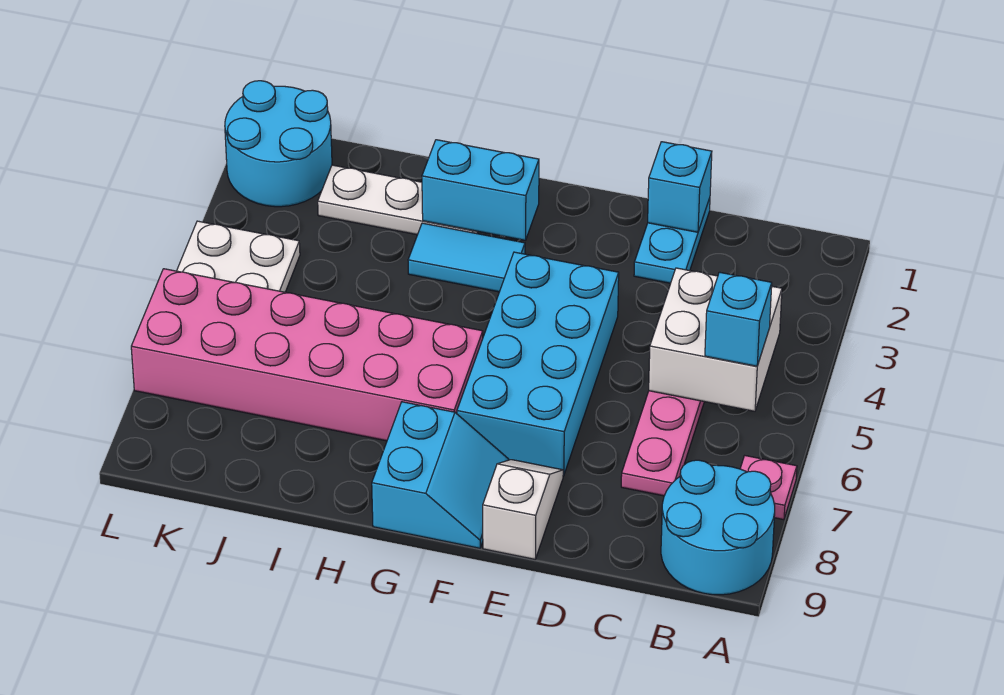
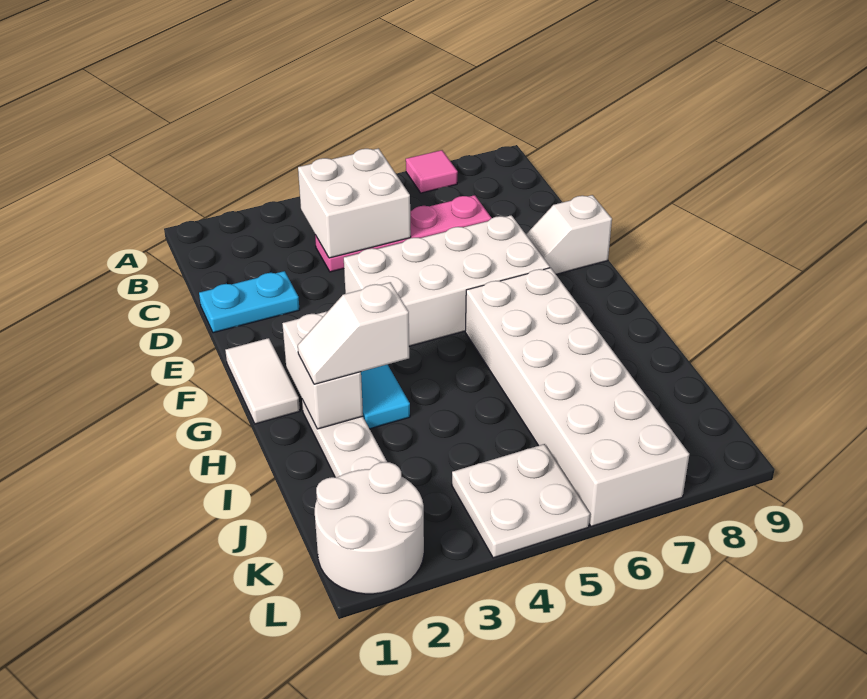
pink plate A7 level 1 -> pink tile A7 level 1
cyan round brick A8:B9 level 1 -> none
cyan brick B5 level 3 -> none
cyan brick D1 level 2 -> none
cyan brick E4:F7 level 1 -> white brick E4:F7 level 1
none -> white tile F1:G1 level 1
cyan slope F8:G9 level 1 top G -> none
cyan brick G2:H2 level 2 -> white brick G2:H2 level 2
pink brick G6:L7 level 1 -> white brick G6:L7 level 1
none -> white slope H2:H3 level 3 top 3
cyan round brick K1:L2 level 1 -> white round brick K1:L2 level 1

